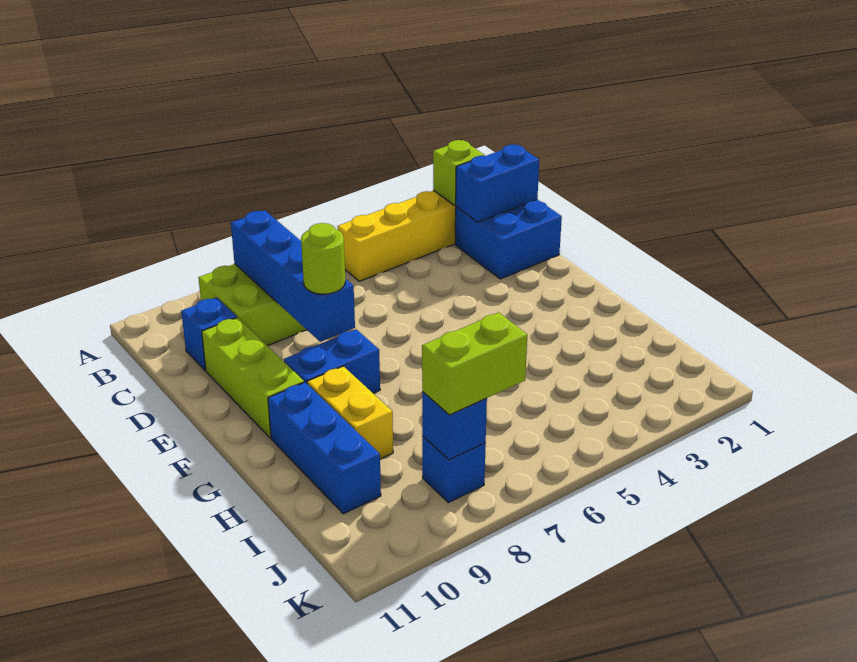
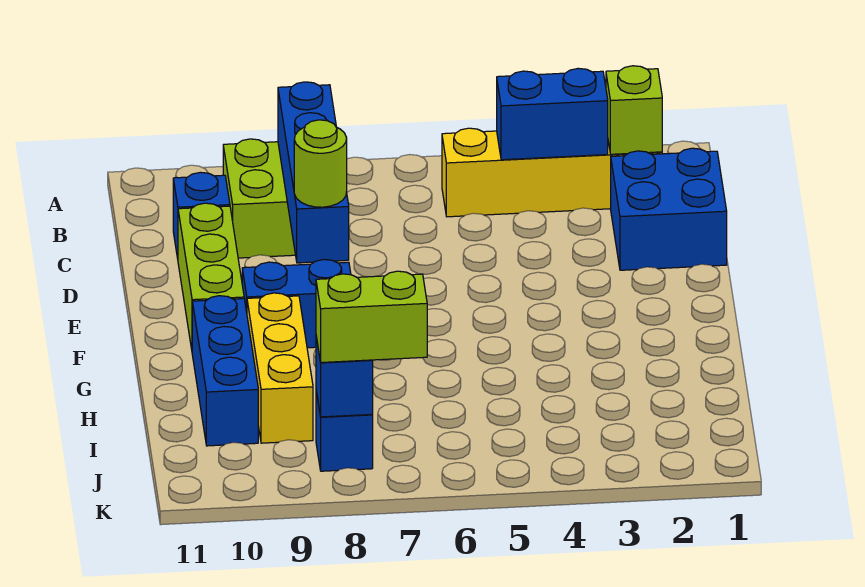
blue brick C1:C2 level 2 -> blue brick B3:B4 level 2
yellow brick G9:H9 level 1 -> yellow brick G9:I9 level 1

